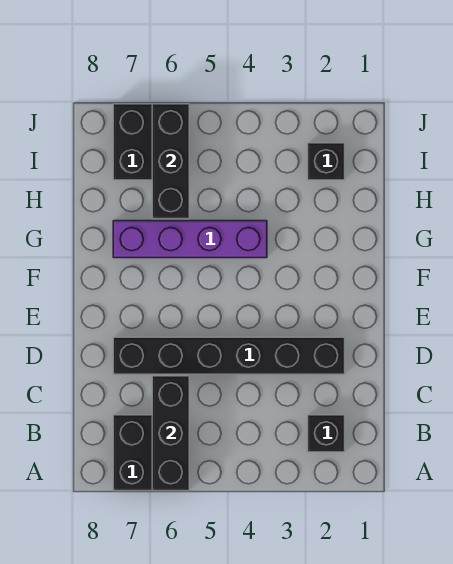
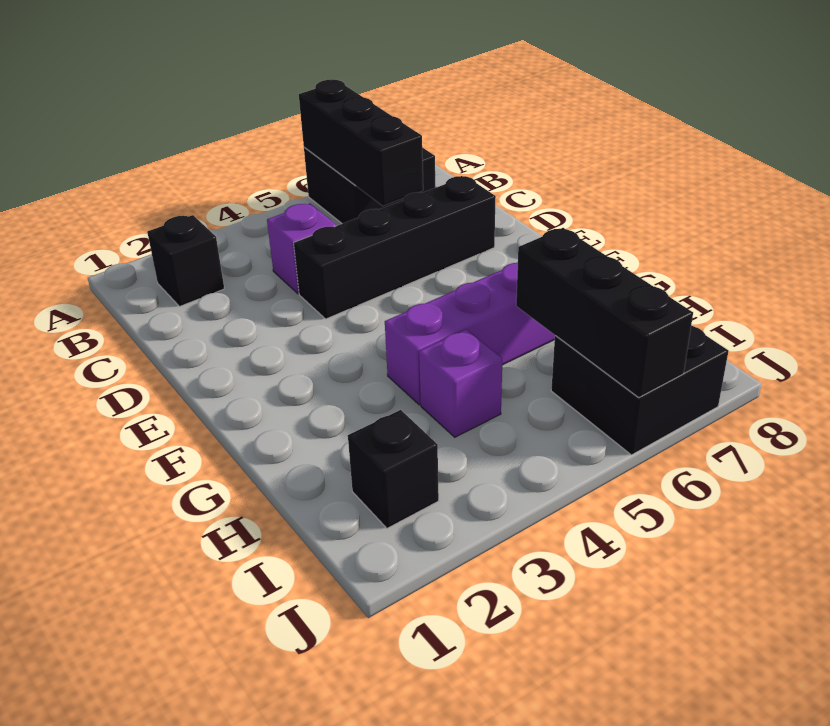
none -> purple brick C4 level 1
black brick D2:D7 level 1 -> black brick D4:D7 level 1
none -> purple brick H4 level 1

